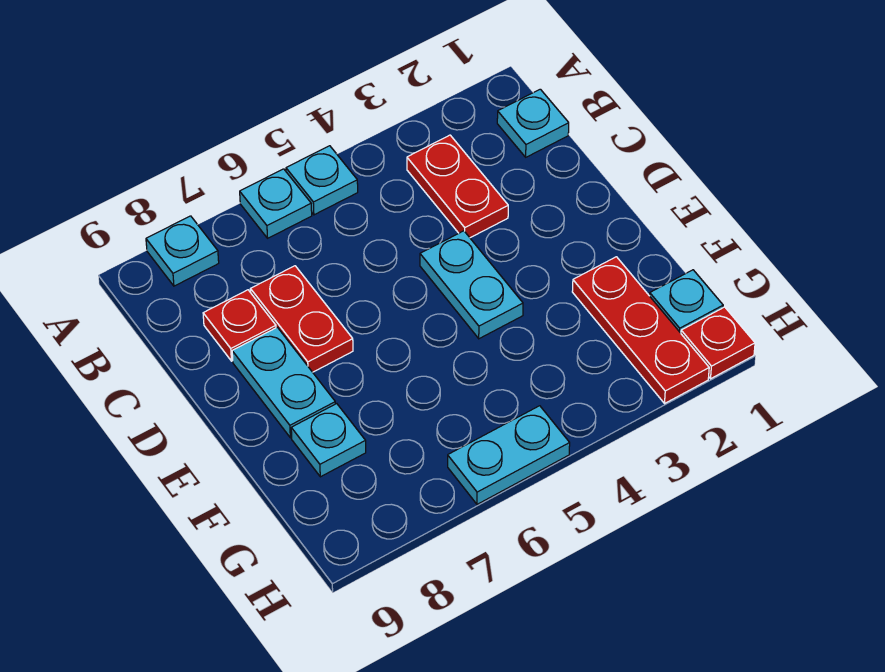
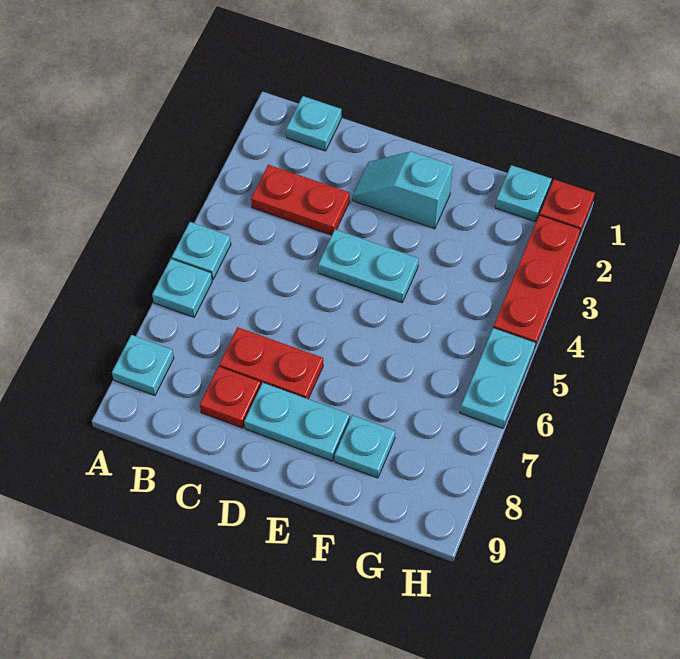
none -> cyan slope D2:E2 level 1 top E
red plate F2:H2 level 1 -> red plate H2:H4 level 1

